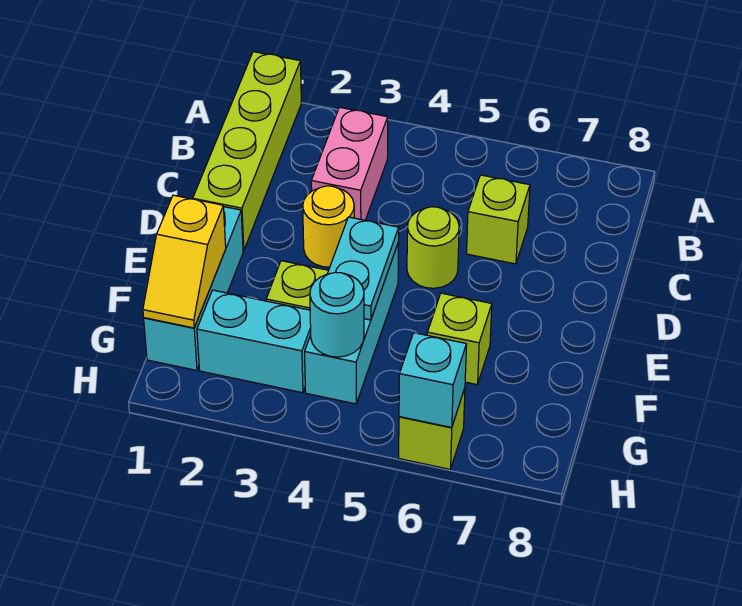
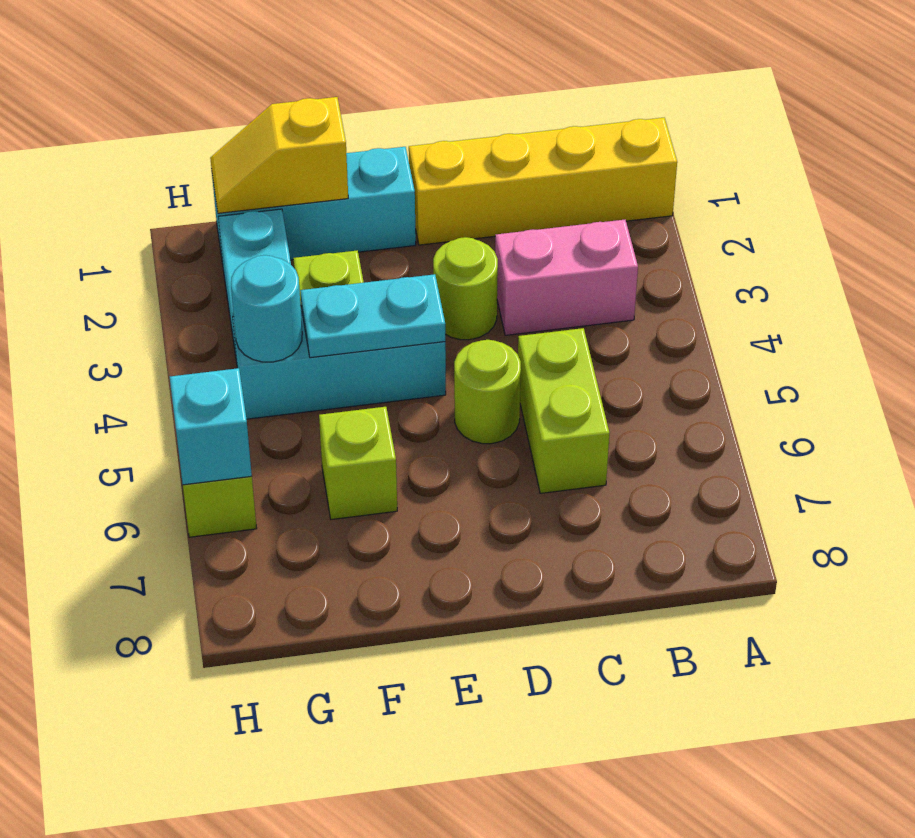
lime brick A1:D1 level 1 -> yellow brick A1:D1 level 1
lime brick C6 level 1 -> lime brick C5:C6 level 1
yellow round brick D3 level 1 -> lime round brick D3 level 1

